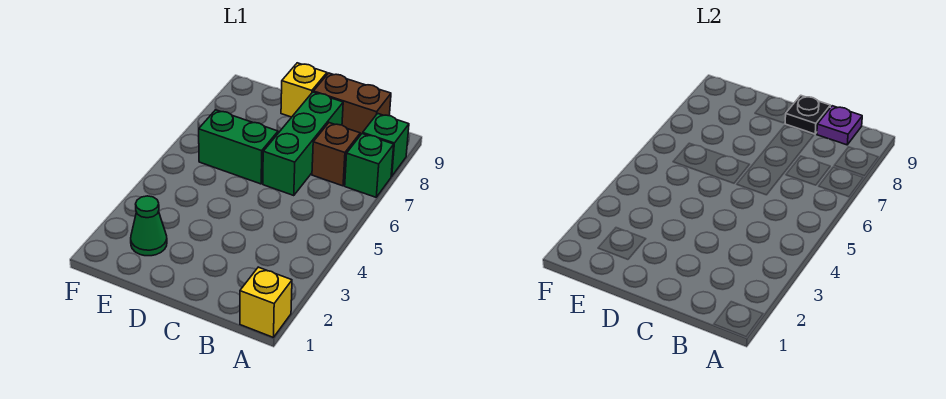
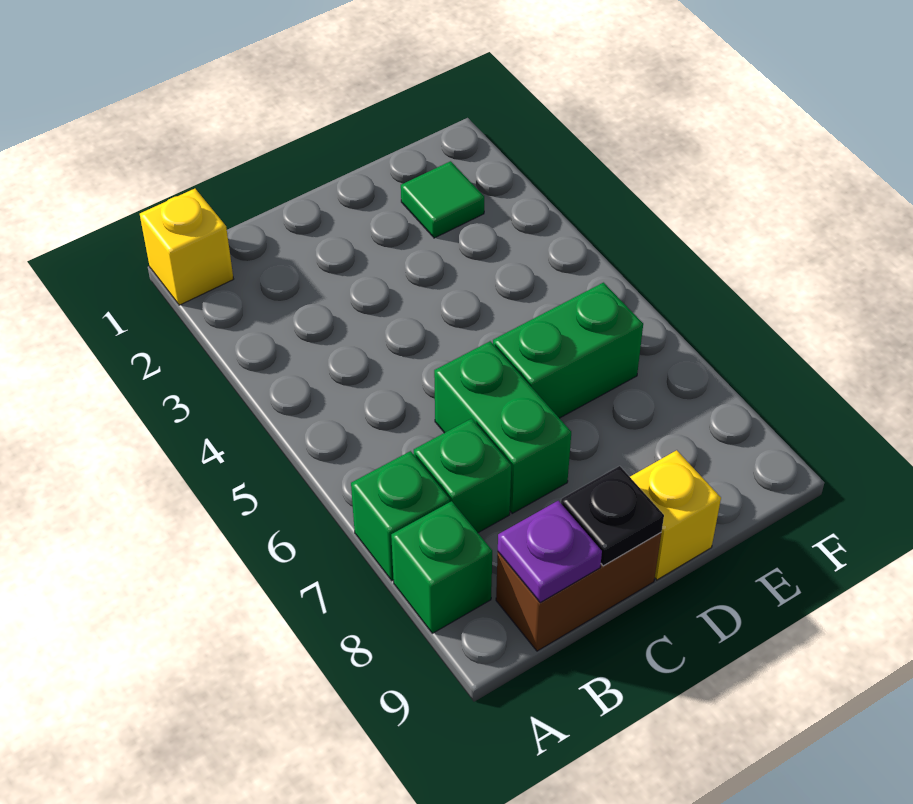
brown brick B7 level 1 -> green brick B7 level 1
green brick C6:C8 level 1 -> green brick C6:C7 level 1
green cone E2 level 1 -> green tile E2 level 1

